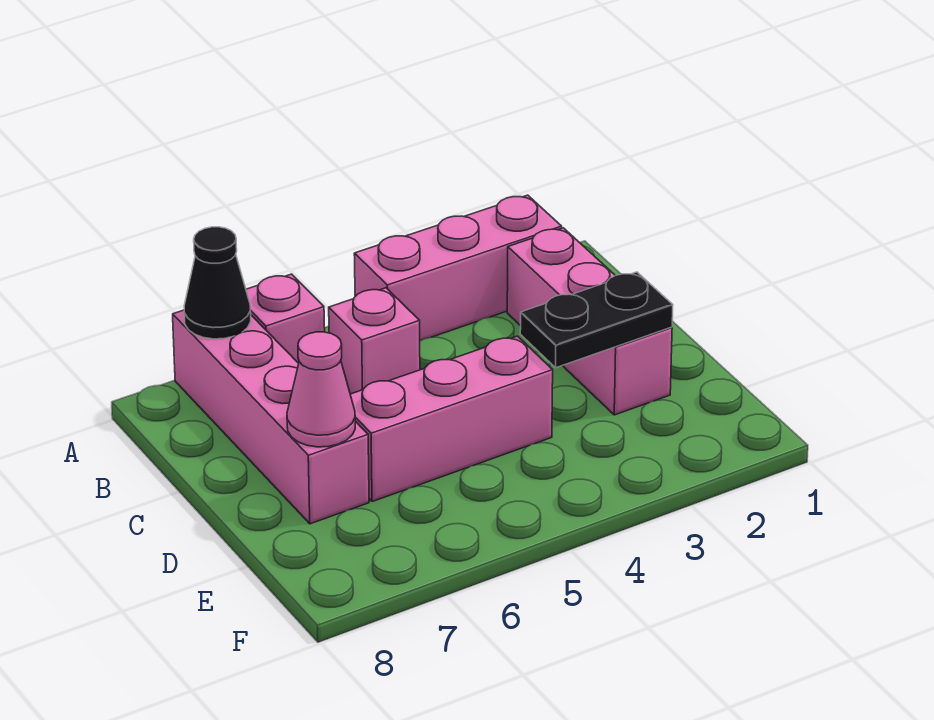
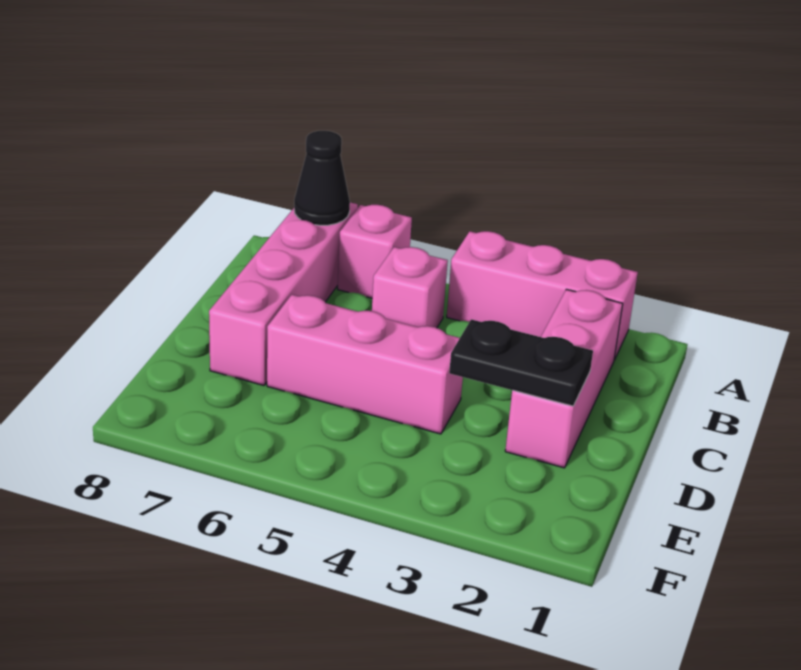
pink cone D7 level 2 -> none

